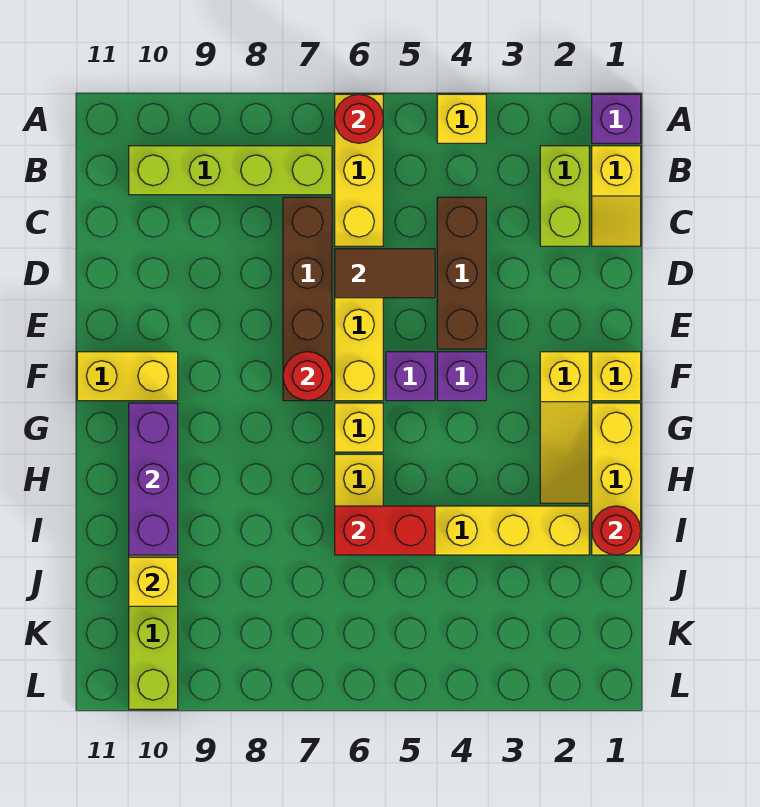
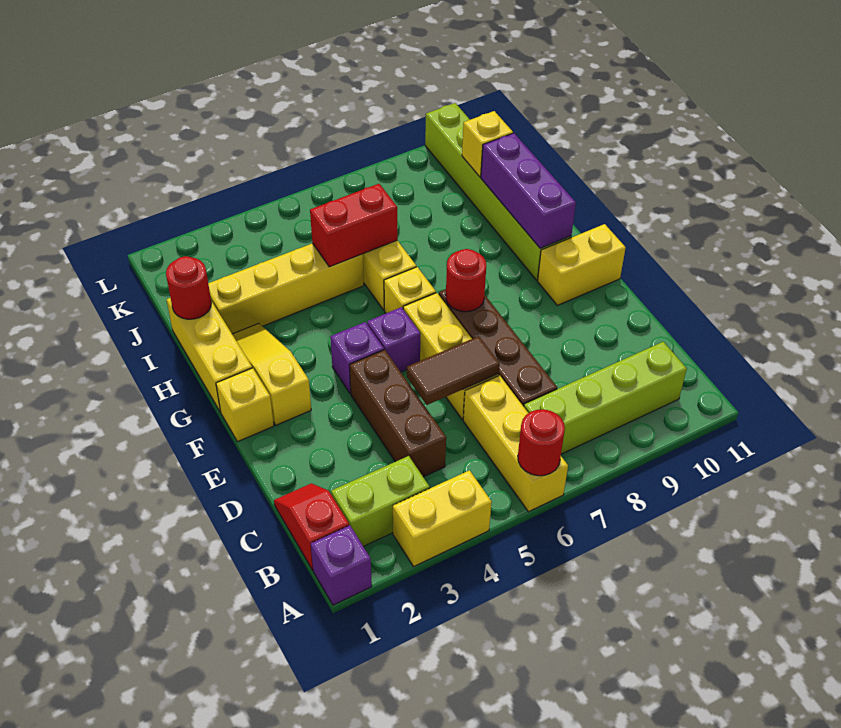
yellow brick A4 level 1 -> yellow brick A3:A4 level 1
yellow slope B1:C1 level 1 top B -> red slope B1:C1 level 1 top B
lime brick B2:C2 level 1 -> lime brick B2:B3 level 1

